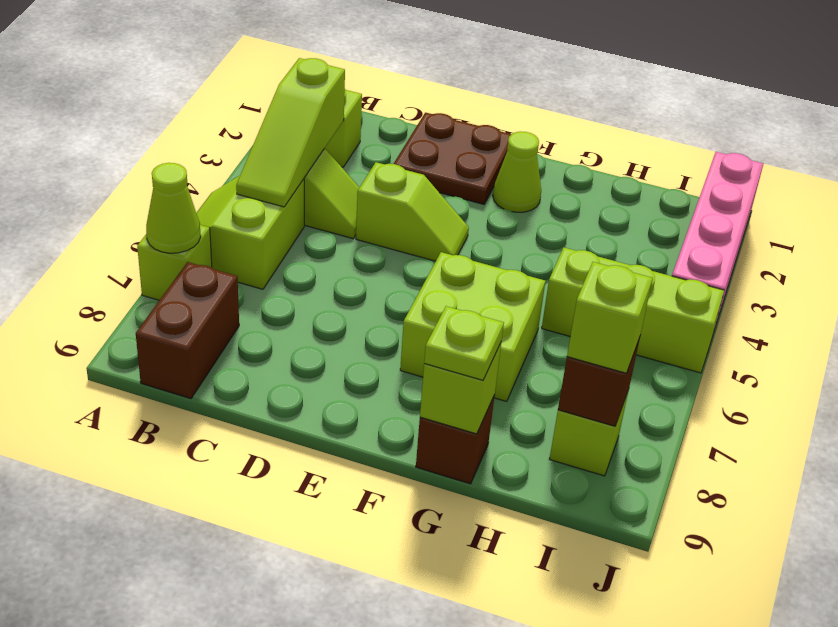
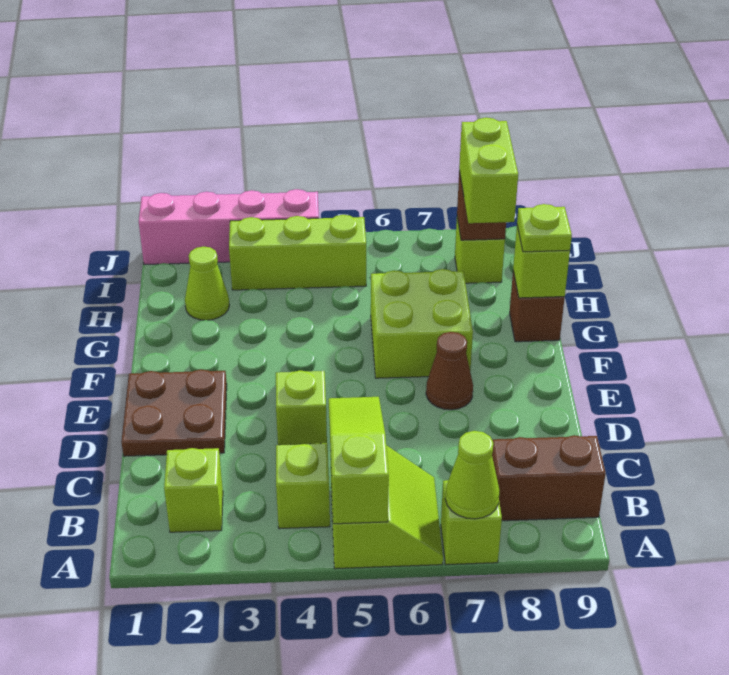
lime slope A5:B6 level 1 top B -> lime slope A5:B6 level 1 top 5
lime slope B3:B5 level 2 top 3 -> lime slope A5:C5 level 2 top A
none -> brown cone E7 level 1
lime cone F2 level 1 -> lime cone H2 level 1
lime brick H5:J5 level 1 -> lime brick I3:I5 level 1
lime brick I8 level 3 -> lime brick H8:I8 level 3

